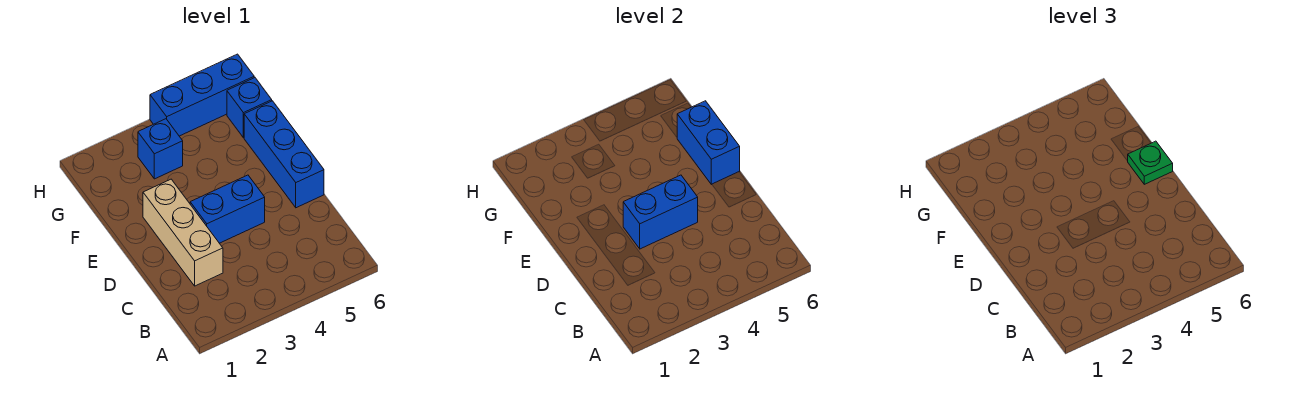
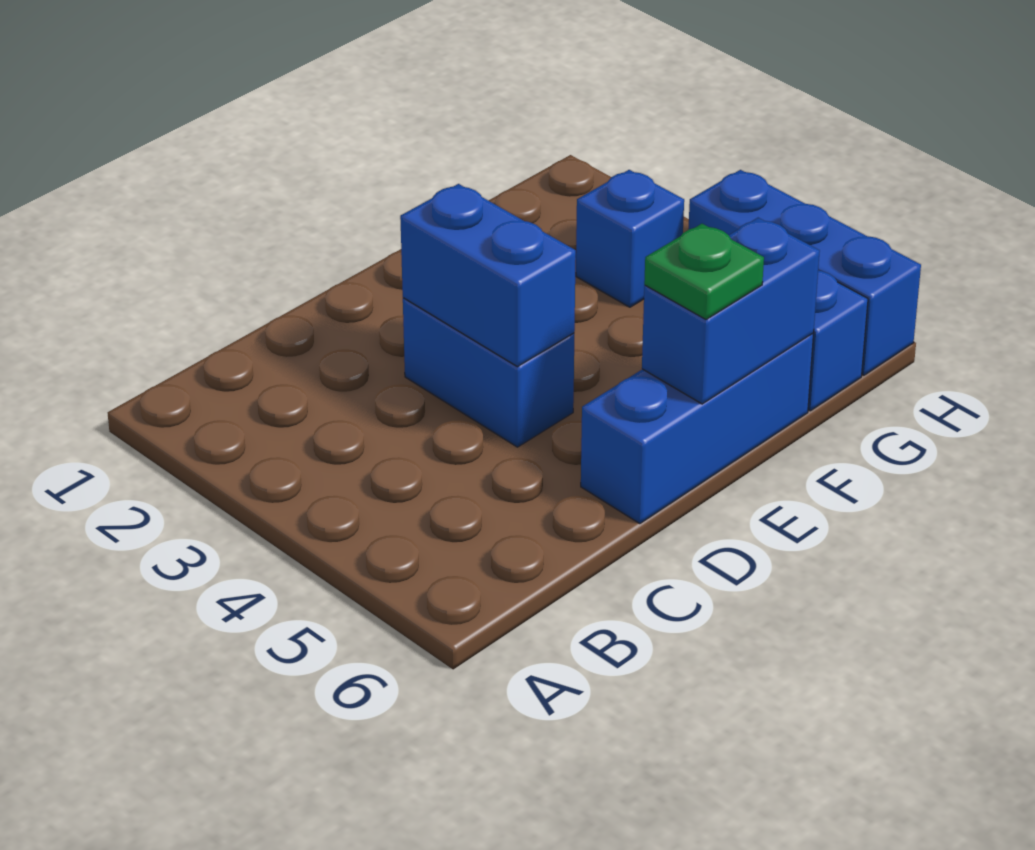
tan brick C2:E2 level 1 -> none

